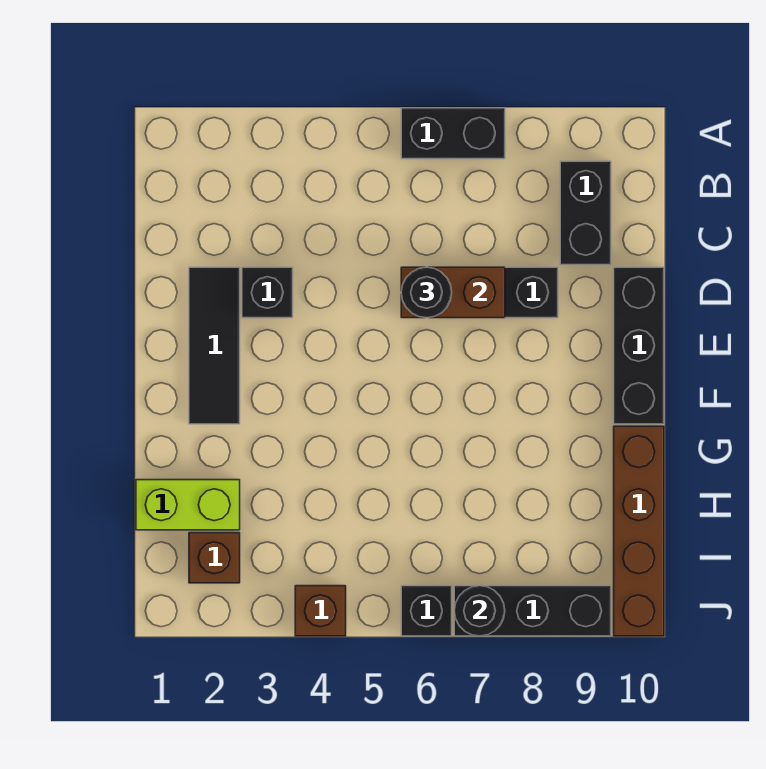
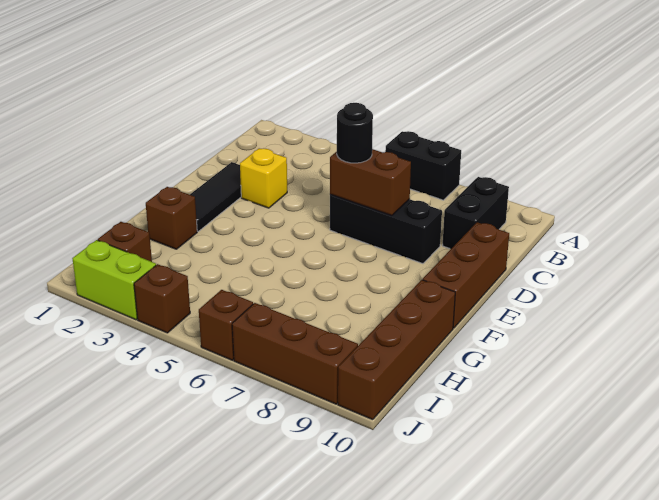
black brick D3 level 1 -> yellow brick D3 level 1
black brick D10:F10 level 1 -> brown brick D10:F10 level 1
none -> brown brick G2 level 1
lime brick H1:H2 level 1 -> lime brick J2:J3 level 1
black brick J6 level 1 -> brown brick J6 level 1
black brick J7:J9 level 1 -> brown brick J7:J9 level 1
black round brick J7 level 2 -> none

